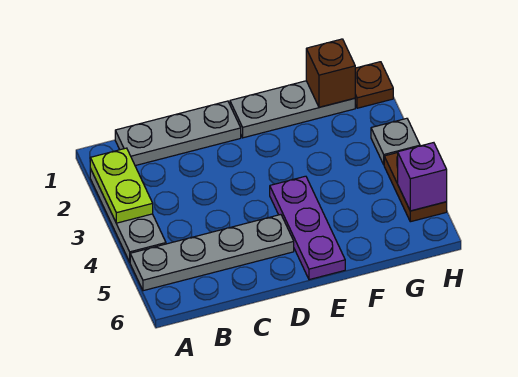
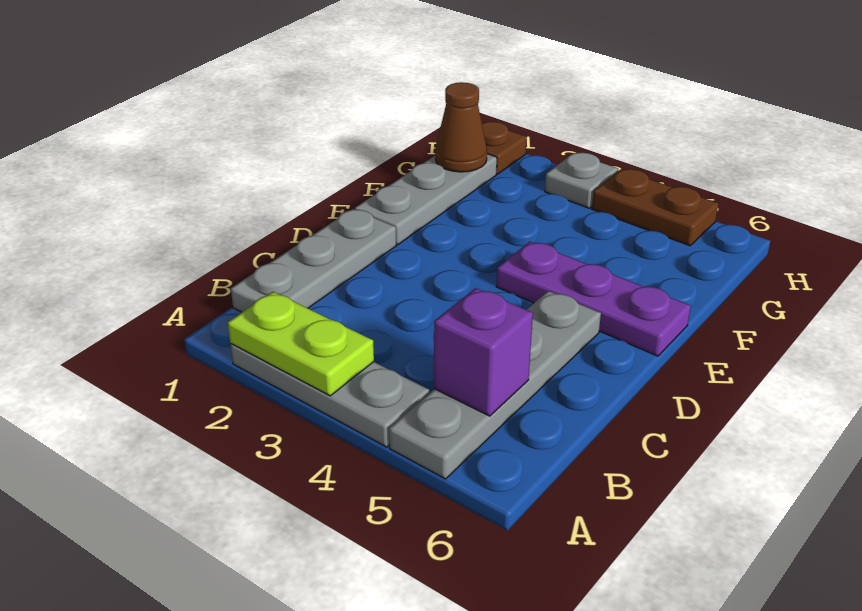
brown brick G1 level 2 -> brown cone G1 level 2
purple brick H5 level 2 -> purple brick B5 level 2

